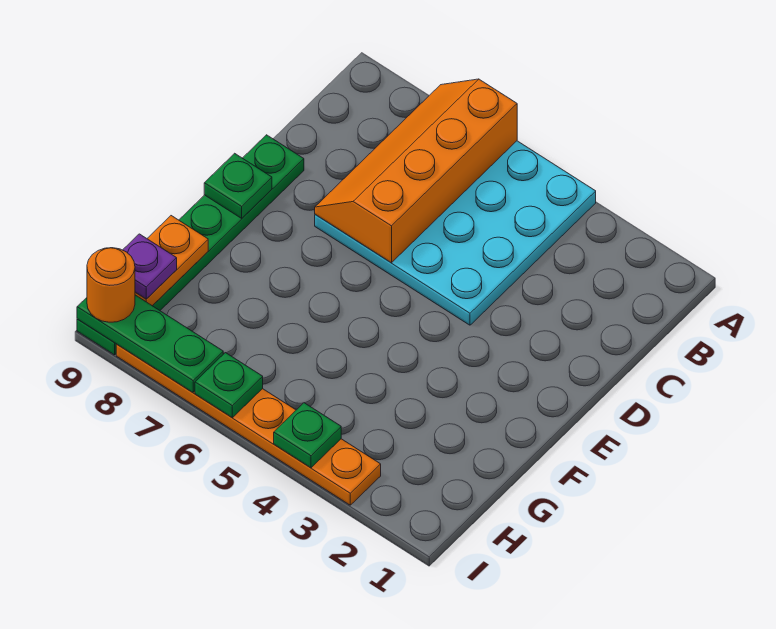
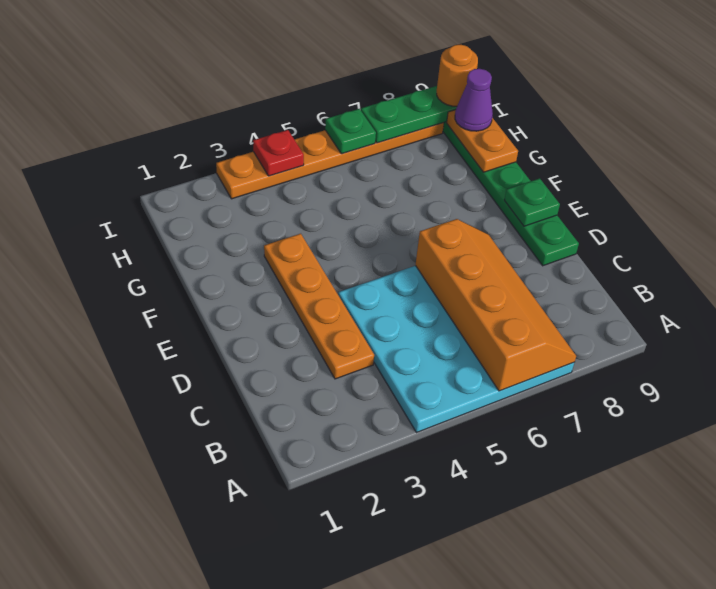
none -> orange plate C3:F3 level 1
purple plate H9 level 3 -> purple cone H9 level 3
green plate I4 level 2 -> red plate I4 level 2

